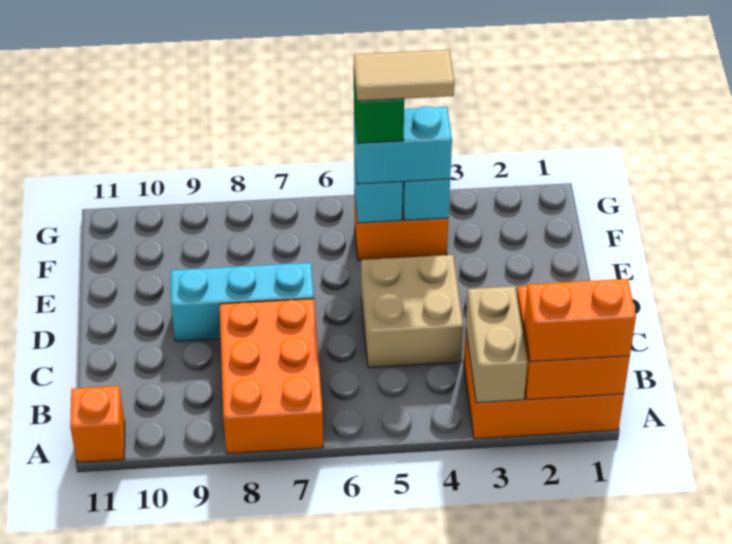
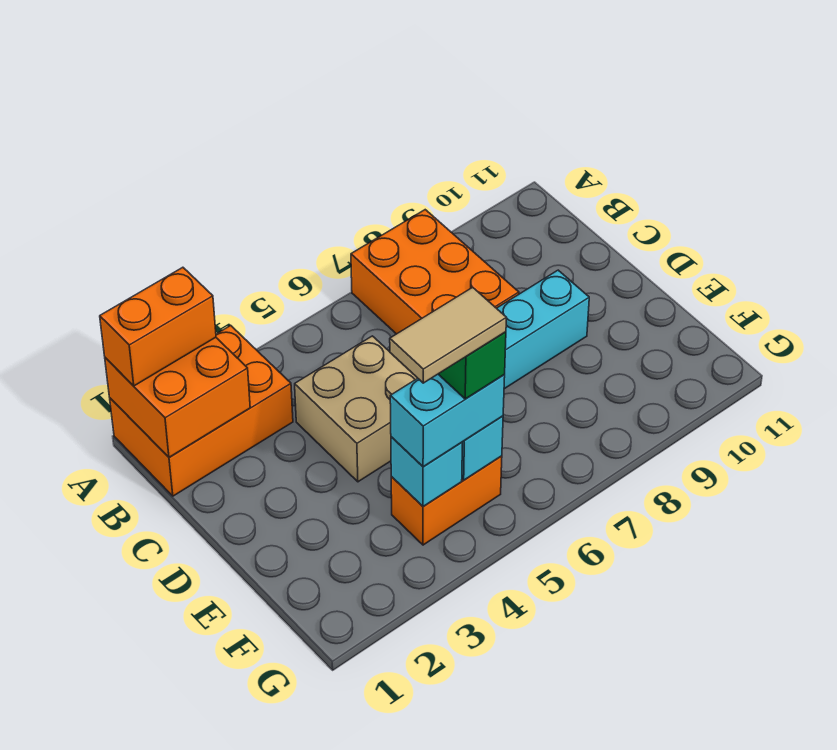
tan brick A3:B3 level 2 -> none
orange brick A11 level 1 -> none

